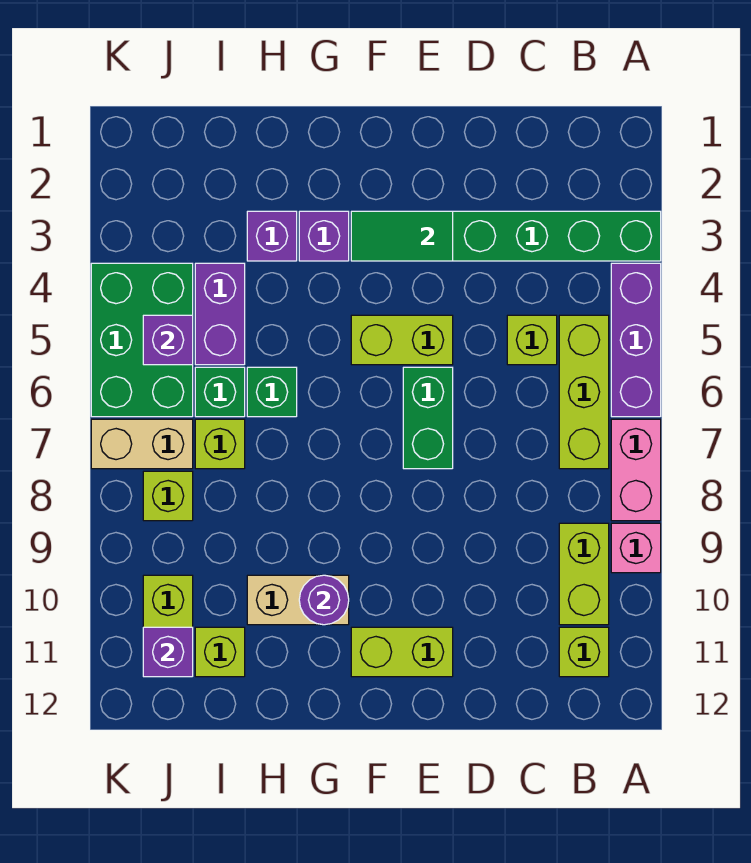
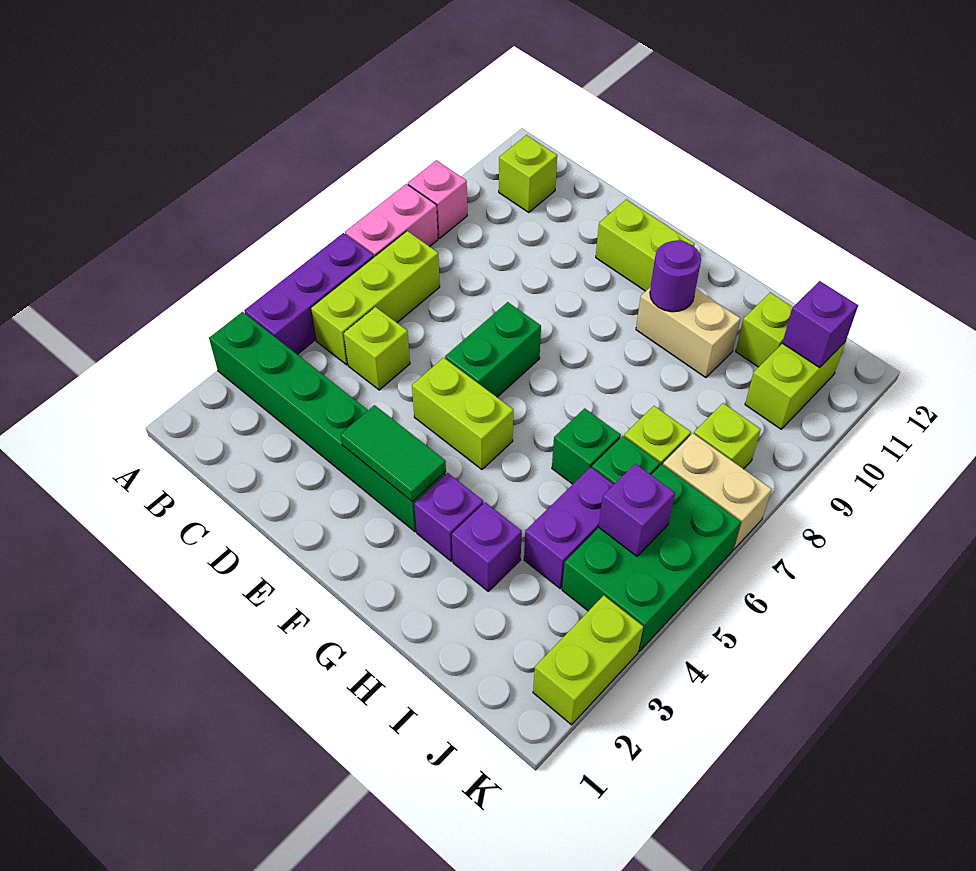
lime brick B9:B10 level 1 -> lime brick K2:K3 level 1

